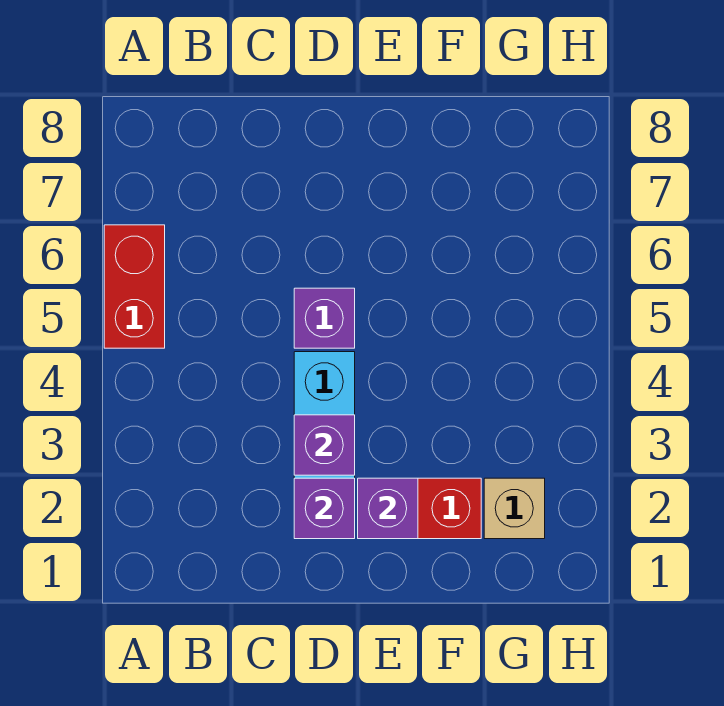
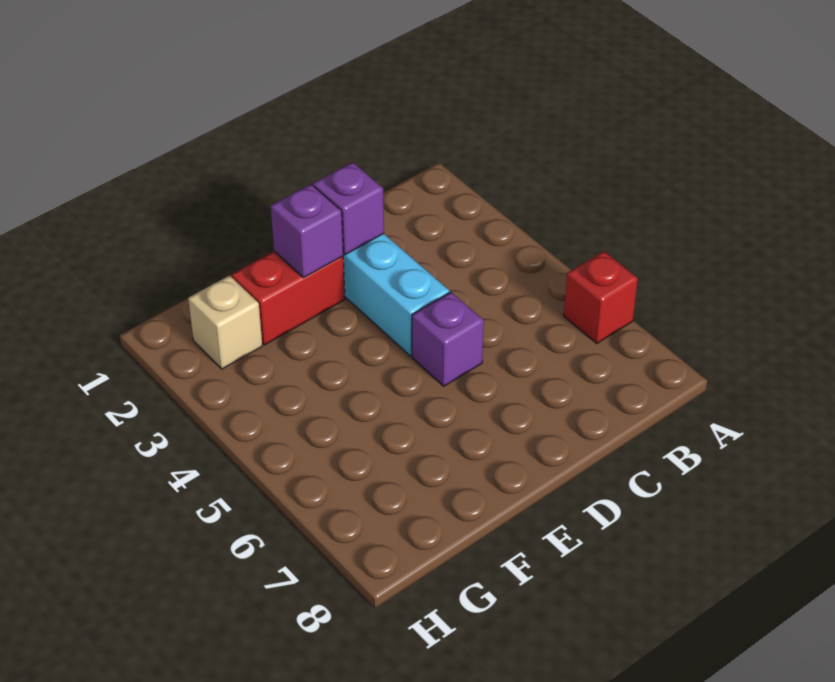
red brick A5:A6 level 1 -> red brick A6 level 1
purple brick D3 level 2 -> none

